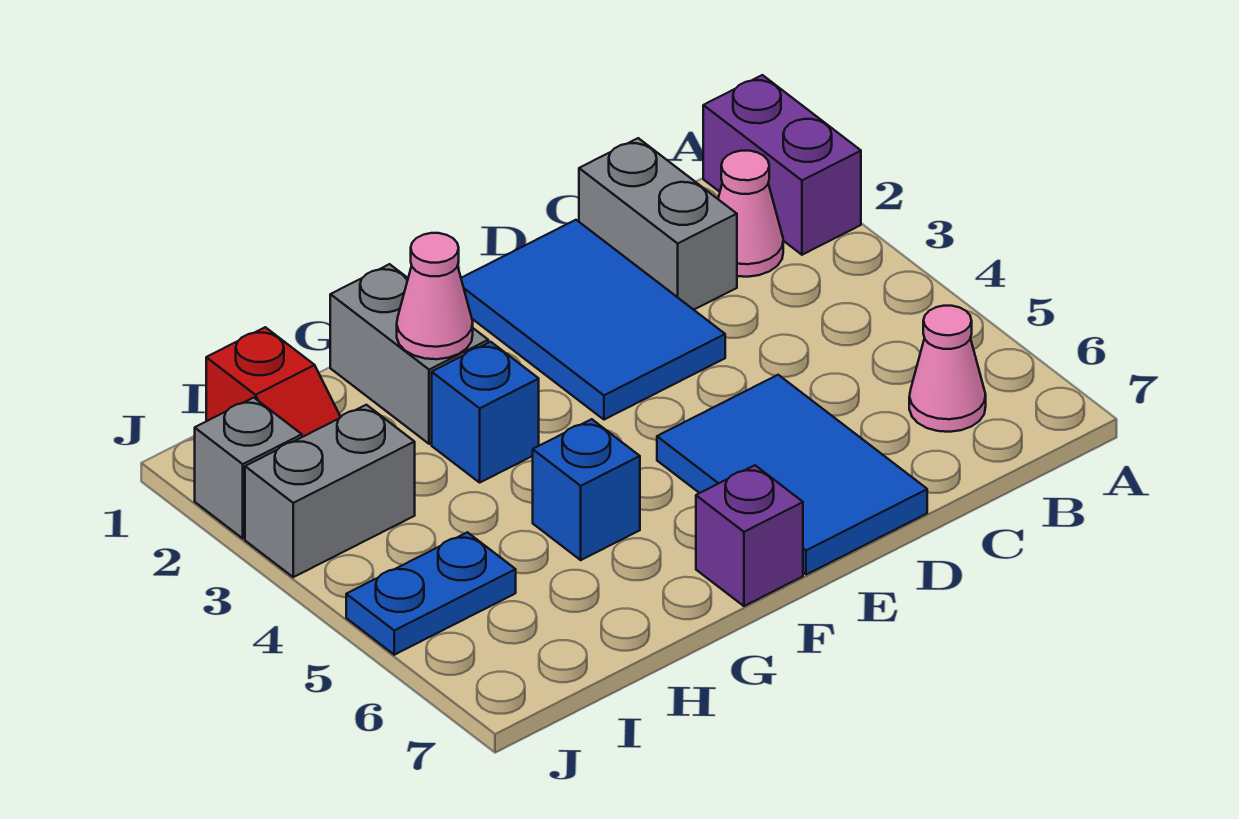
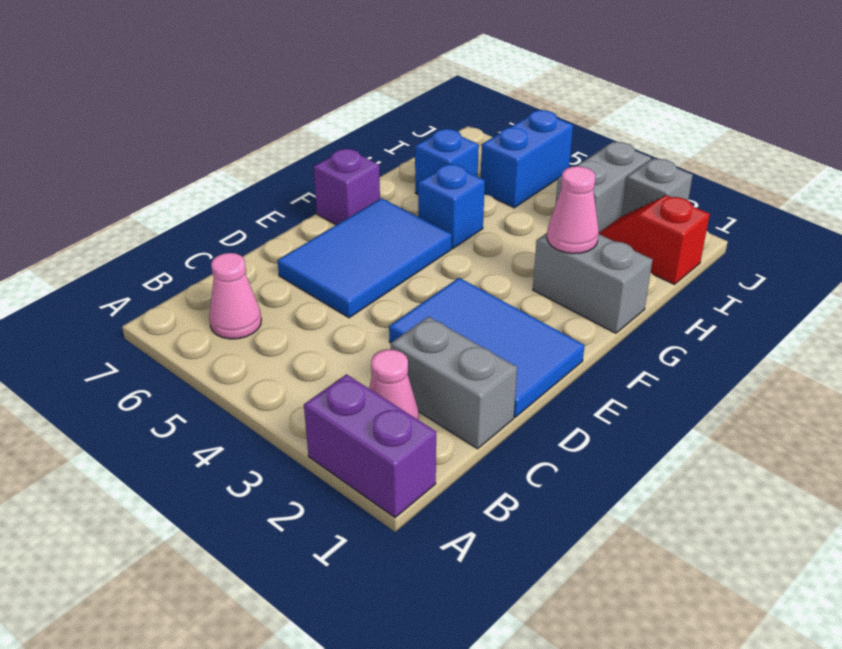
blue tile D5:E7 level 1 -> blue tile D5:F6 level 1
blue brick G3 level 1 -> blue brick H6 level 1
blue plate I5:J5 level 1 -> blue brick I5:J5 level 1

